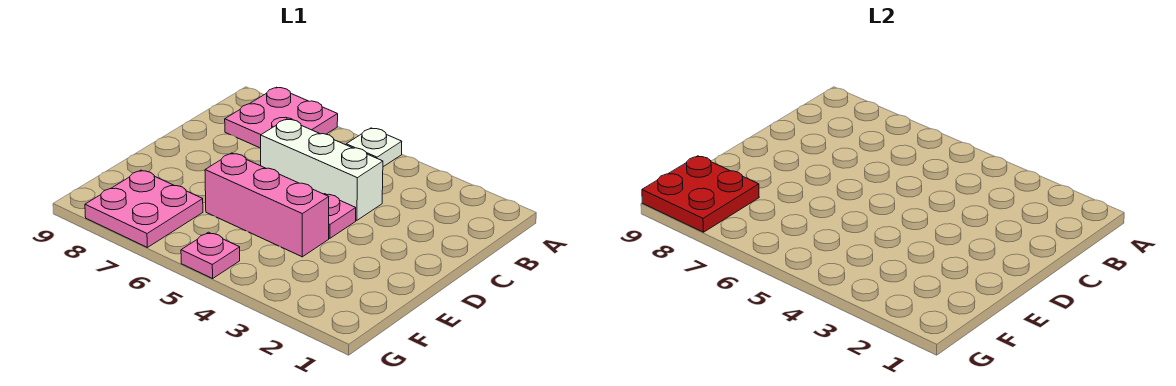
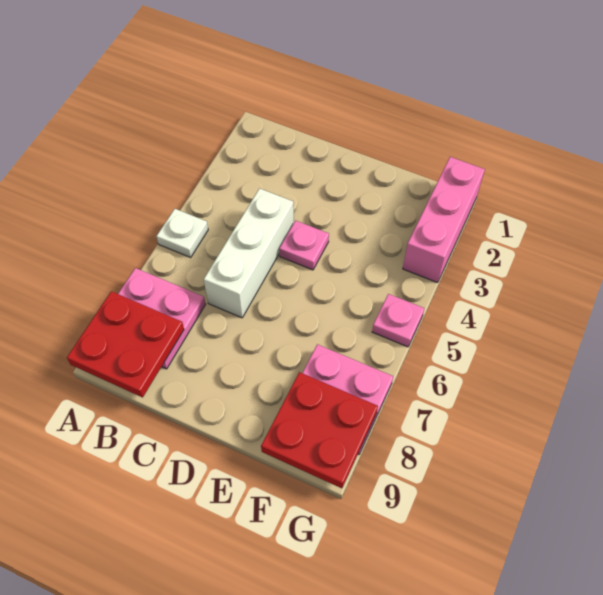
none -> red plate A8:B9 level 2
pink brick E4:E6 level 1 -> pink brick G1:G3 level 1

